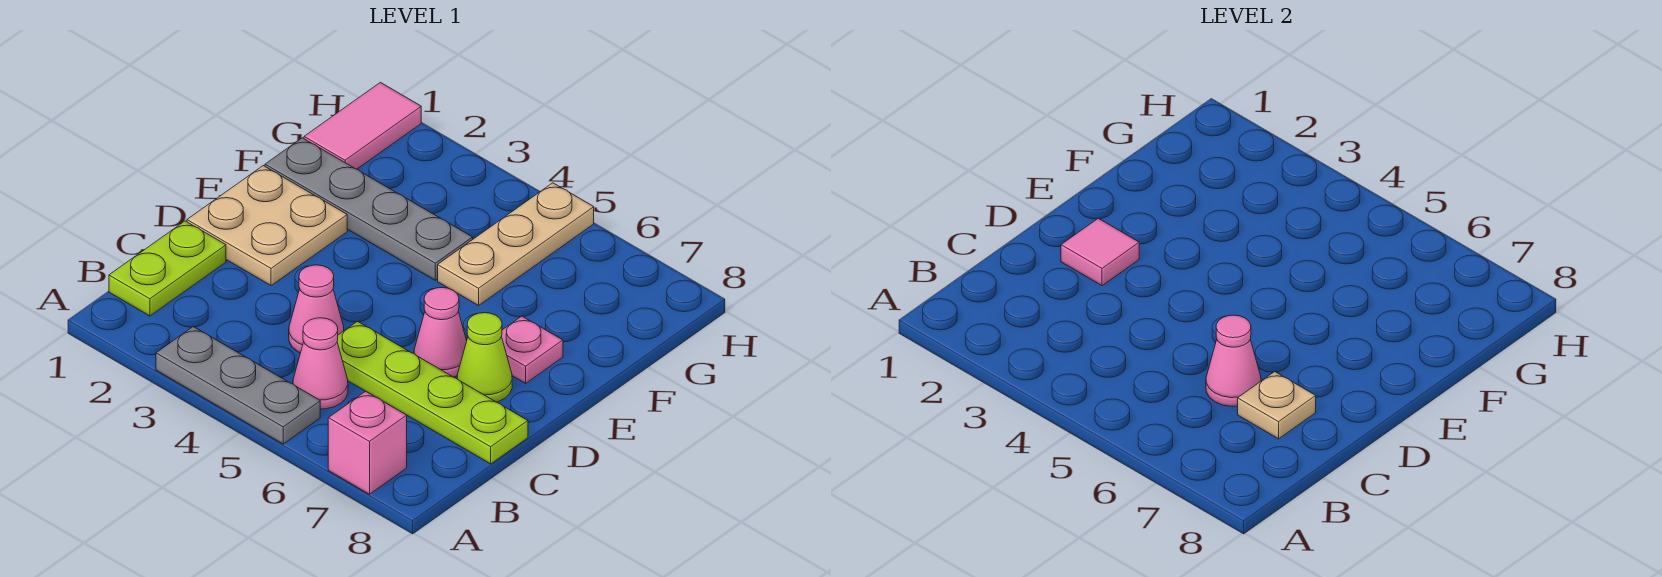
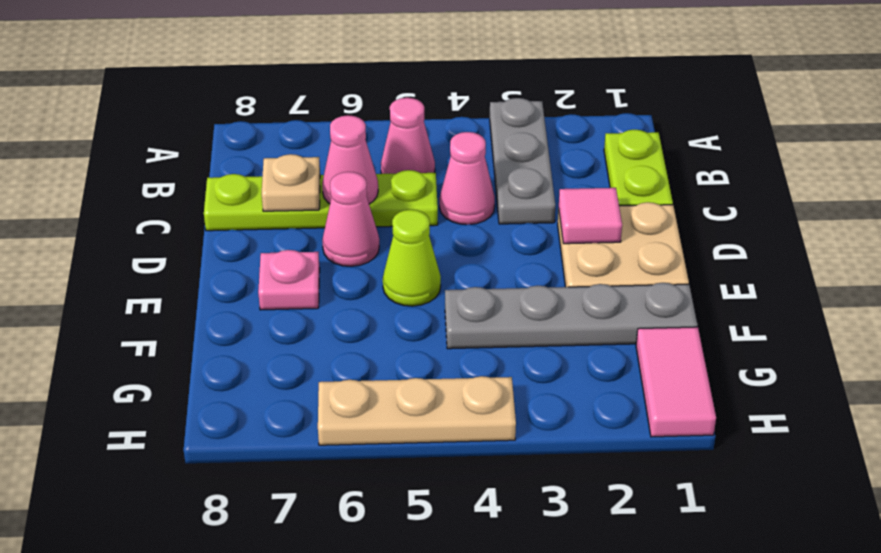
grey plate A3:A5 level 1 -> grey plate A3:C3 level 1
pink brick A7 level 1 -> none
lime cone D7 level 1 -> lime cone E5 level 1
tan plate F5:H5 level 1 -> tan plate H4:H6 level 1

